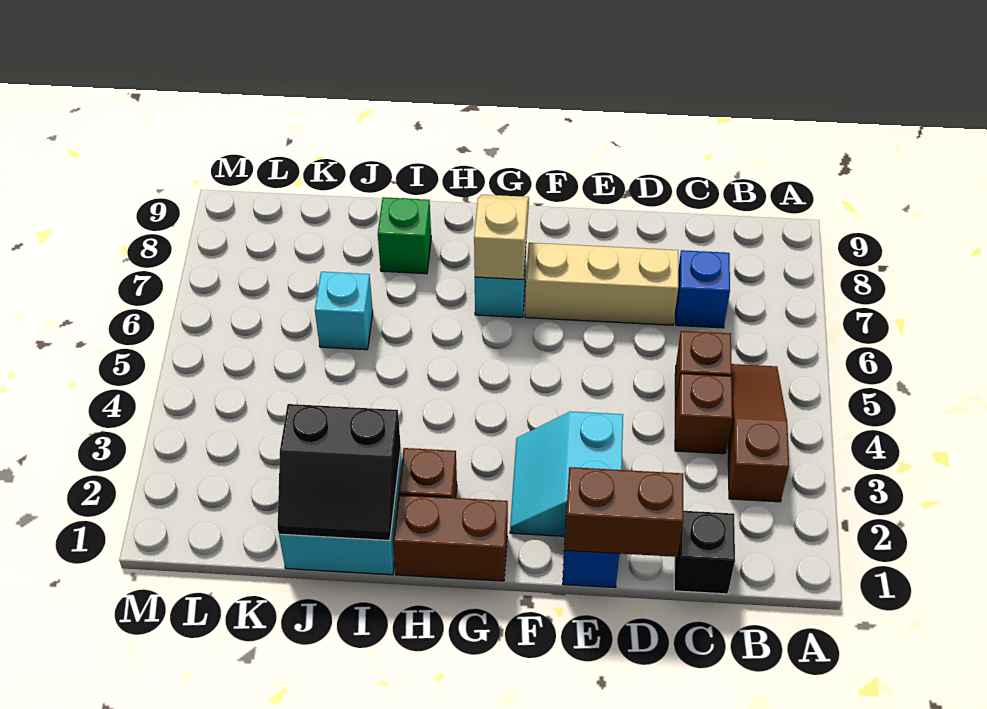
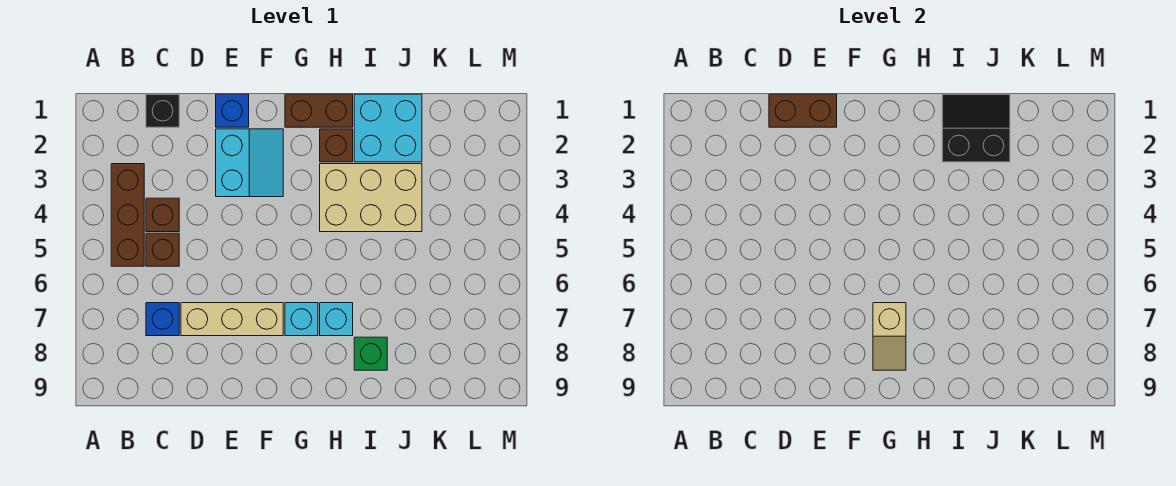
brown slope B3:B5 level 1 top 3 -> brown brick B3:B5 level 1
none -> tan brick H3:J4 level 1
cyan brick J6 level 1 -> cyan brick H7 level 1

